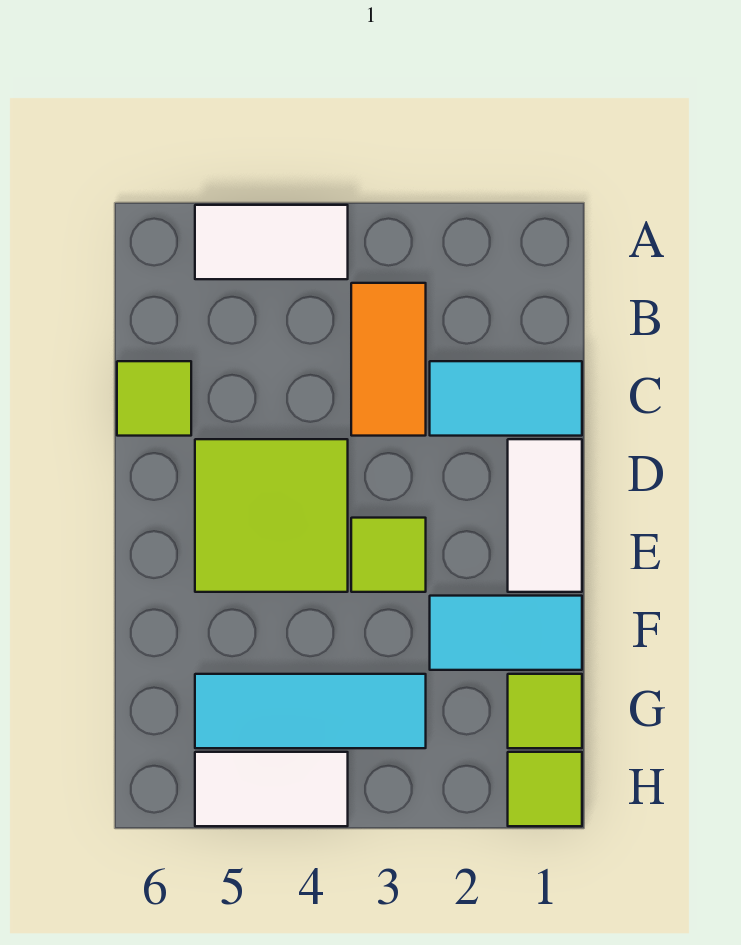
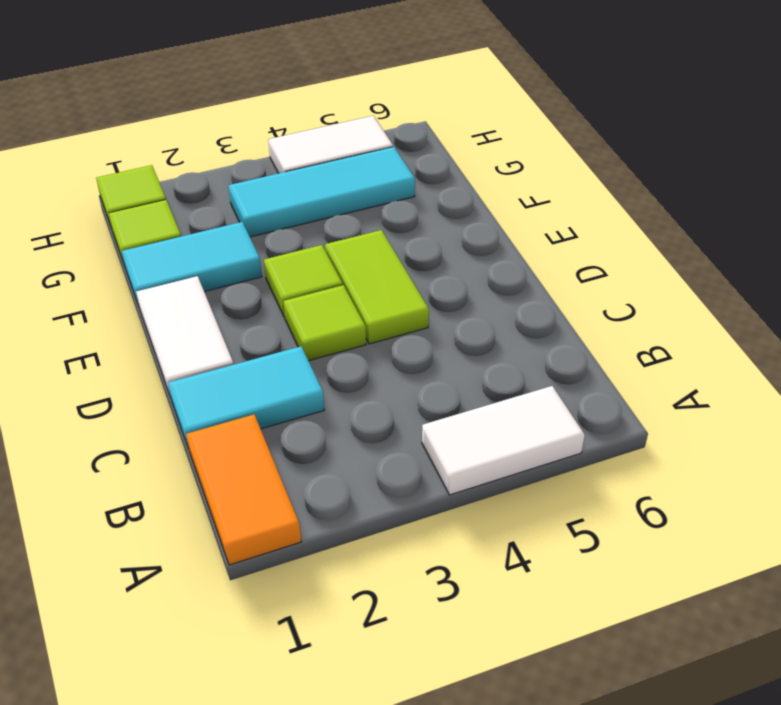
orange tile B3:C3 level 1 -> orange tile A1:B1 level 1
lime tile C6 level 1 -> lime tile D3 level 1
lime tile D4:E5 level 1 -> lime tile D4:E4 level 1

